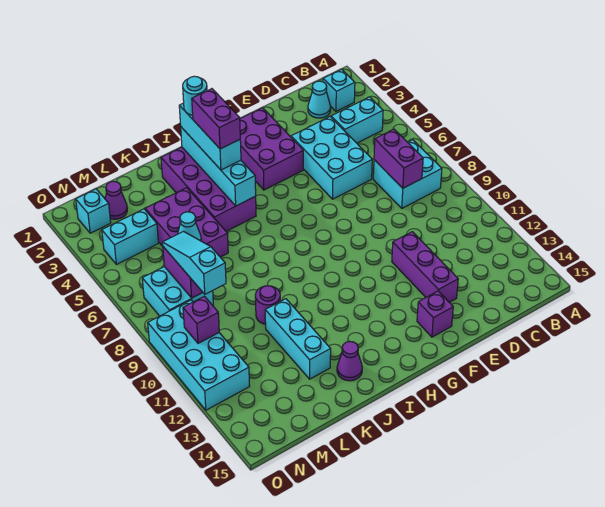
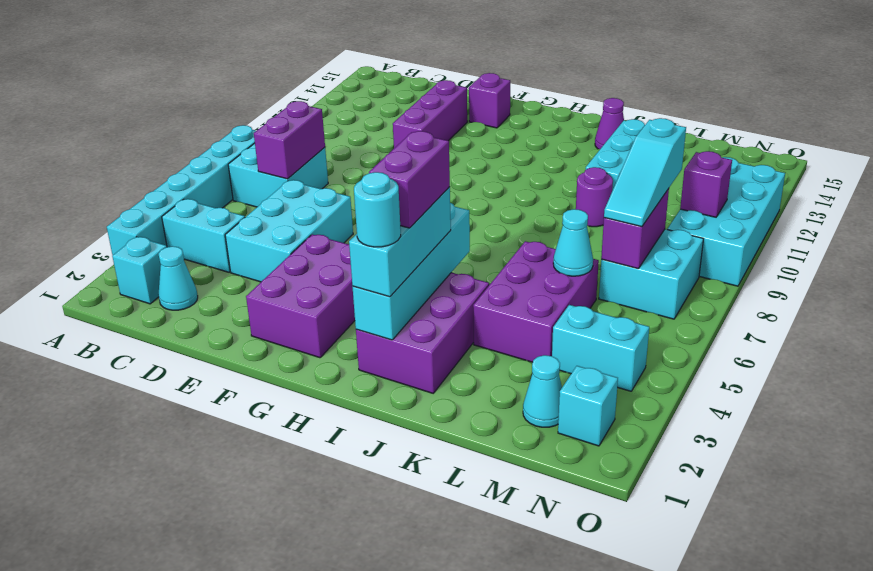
none -> cyan brick A3:A8 level 1
purple brick I2:J5 level 1 -> purple brick I2:J4 level 1
purple cone M2 level 1 -> cyan cone M2 level 1

